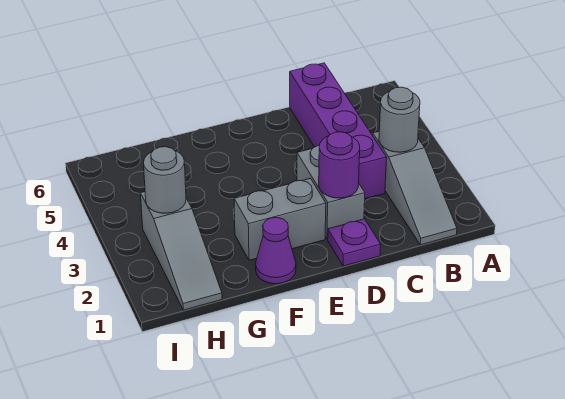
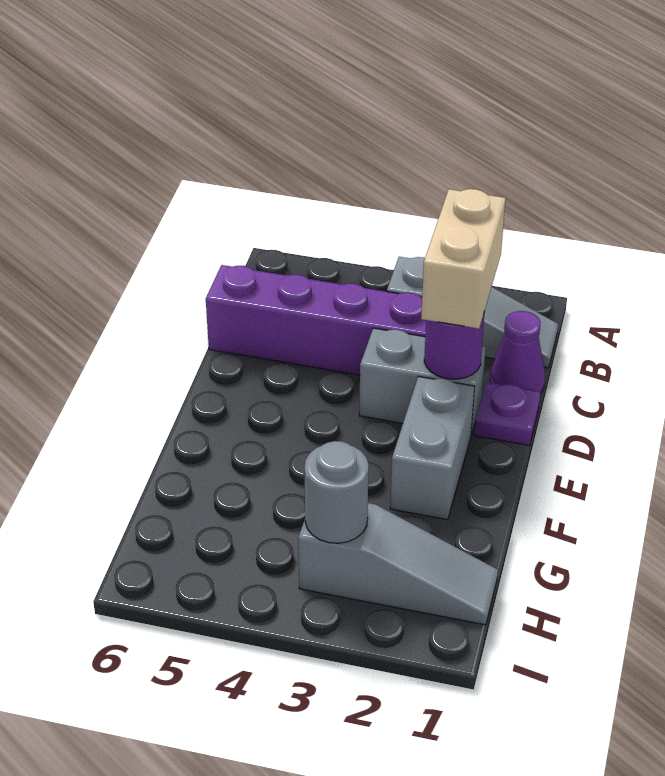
grey round brick B3 level 2 -> none
none -> tan brick C2:D2 level 3
purple cone F1 level 1 -> purple cone C1 level 1

